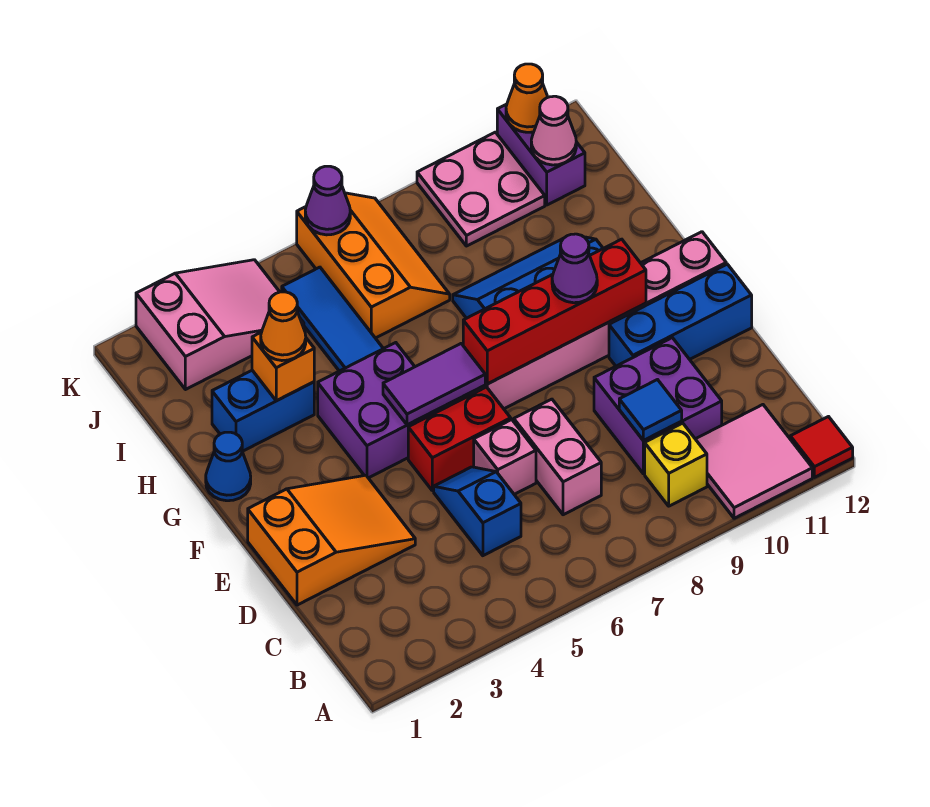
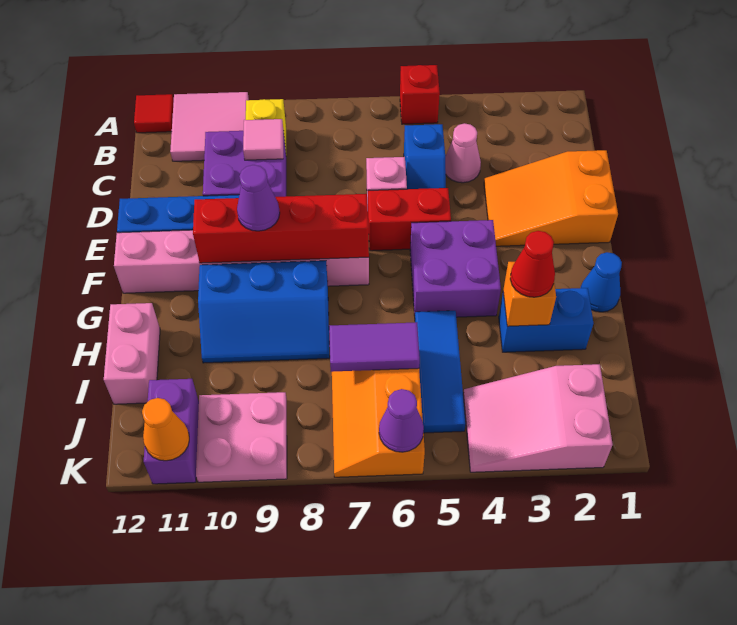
none -> red brick A5 level 1
pink brick C7:D7 level 1 -> pink brick H12:I12 level 1
blue tile C9 level 2 -> pink tile C9 level 2
purple tile F5:F6 level 2 -> purple tile I6:I7 level 2
orange cone H3 level 3 -> red cone H3 level 3
pink cone J11 level 2 -> pink cone C4 level 1

